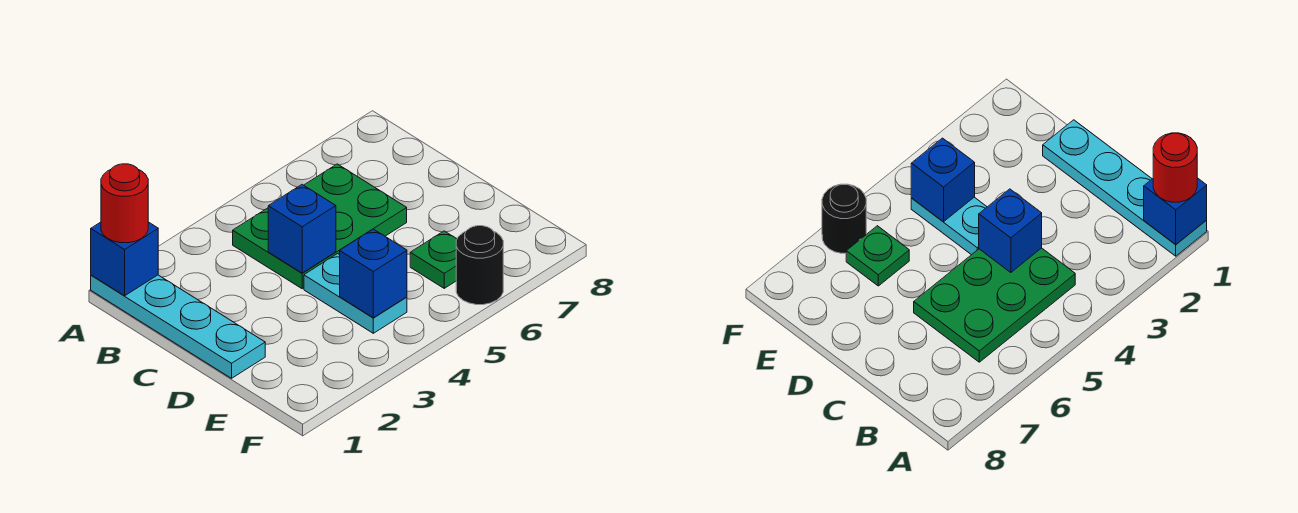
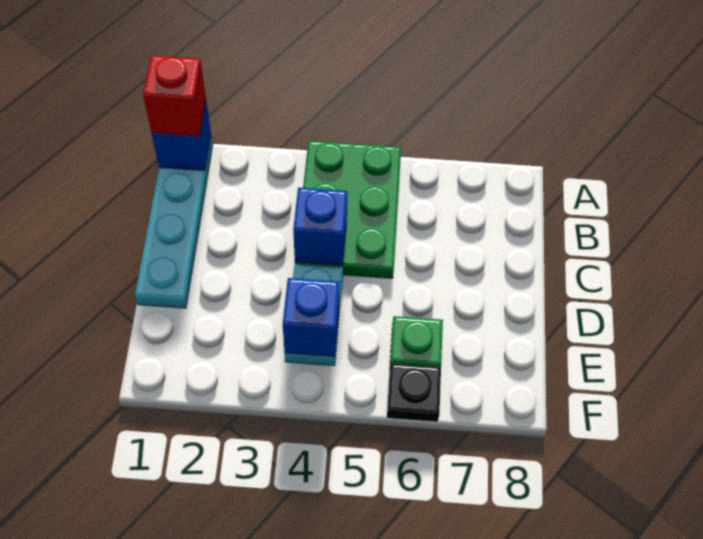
red round brick A1 level 3 -> red brick A1 level 3
green plate B4:C6 level 1 -> green plate A4:C5 level 1
black round brick F6 level 1 -> black plate F6 level 1

